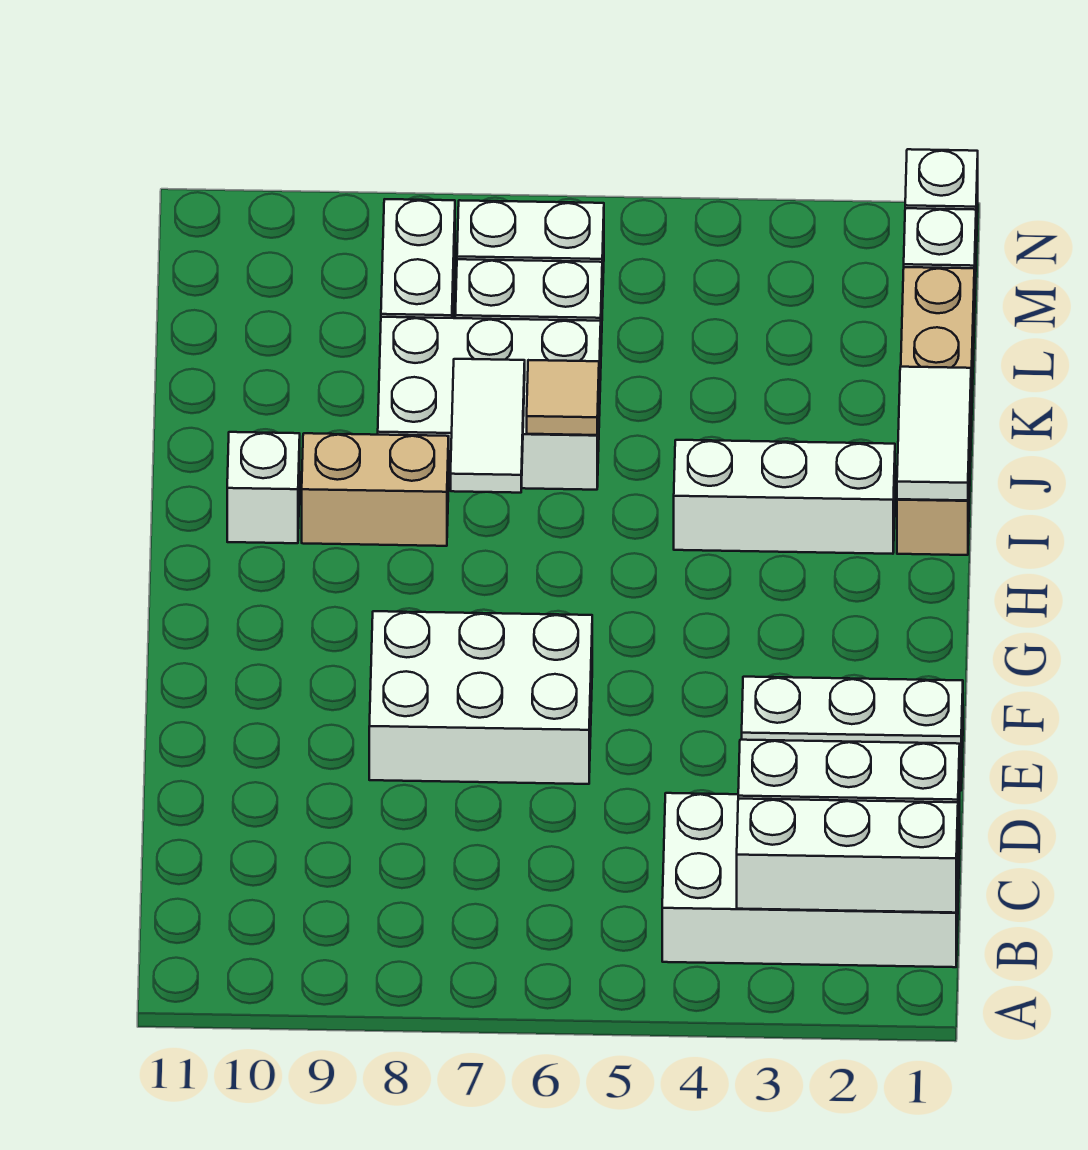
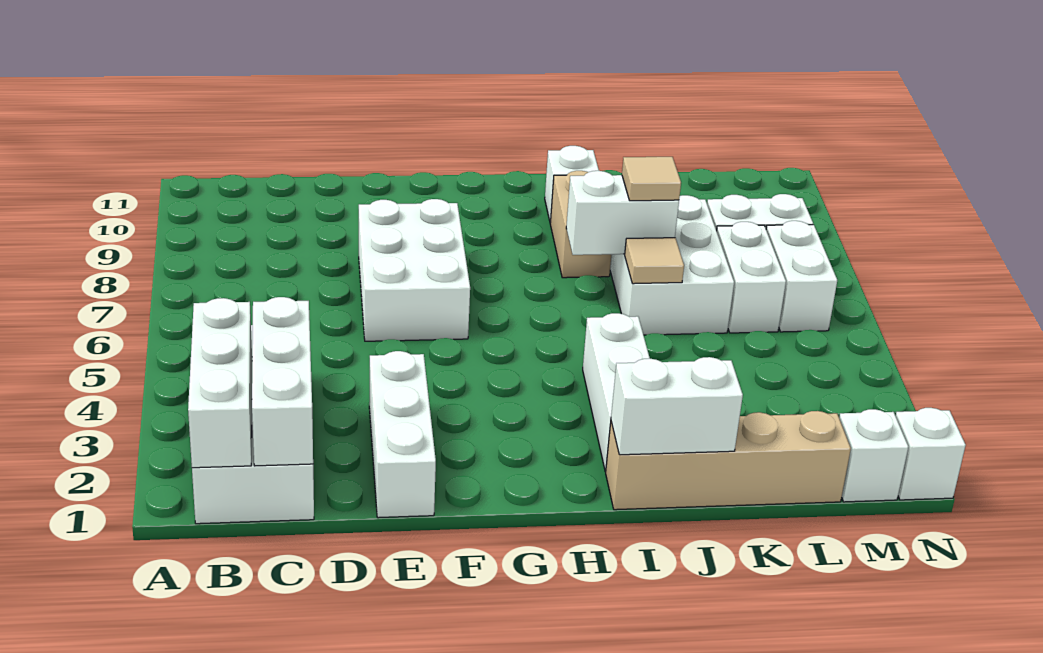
white tile I1:J1 level 2 -> white brick I1:J1 level 2
white tile I7:J7 level 2 -> white brick I7:J7 level 2
none -> tan tile J7 level 3

